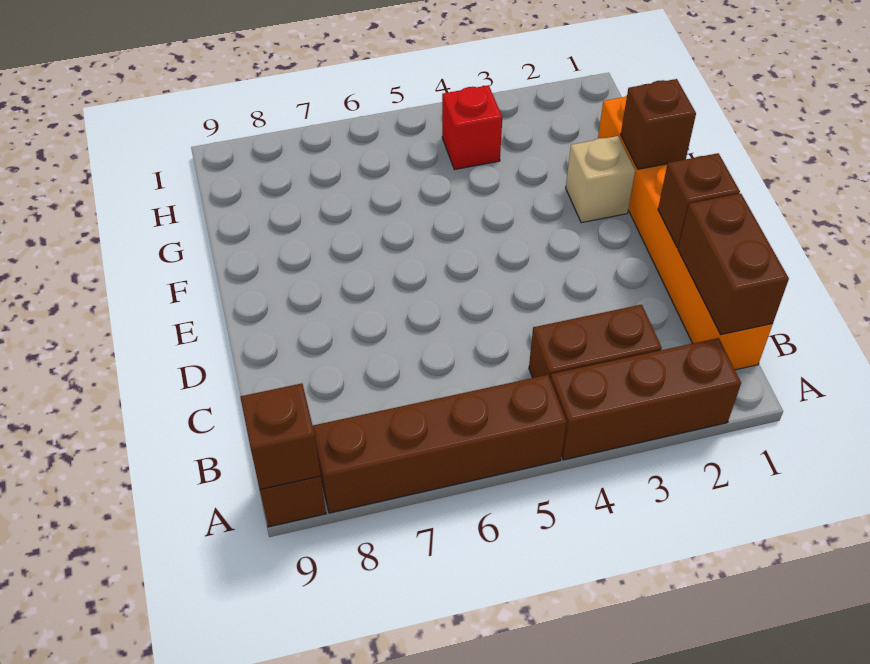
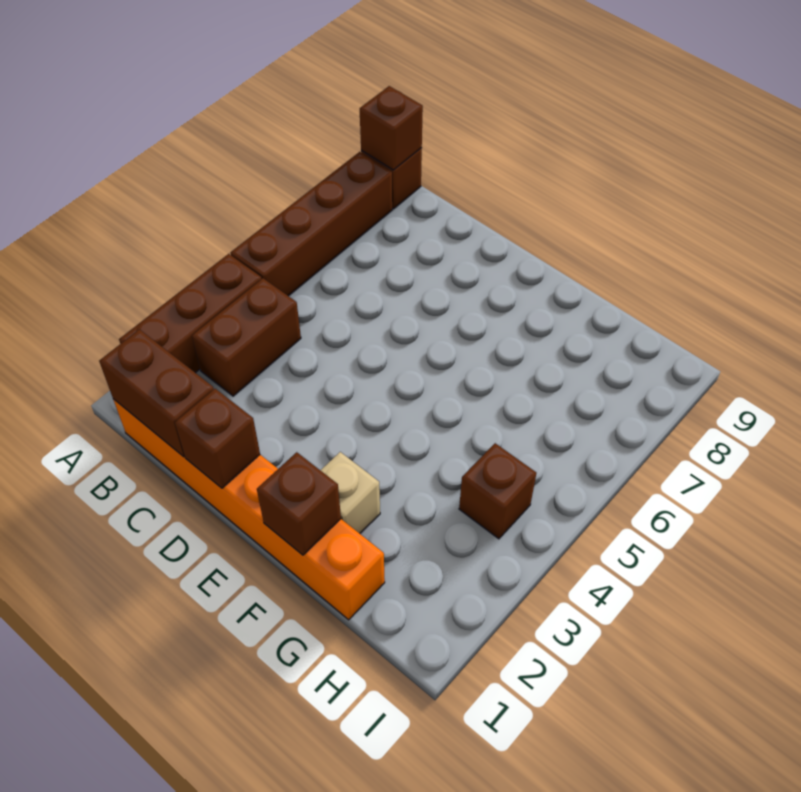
red brick H4 level 1 -> brown brick H4 level 1

